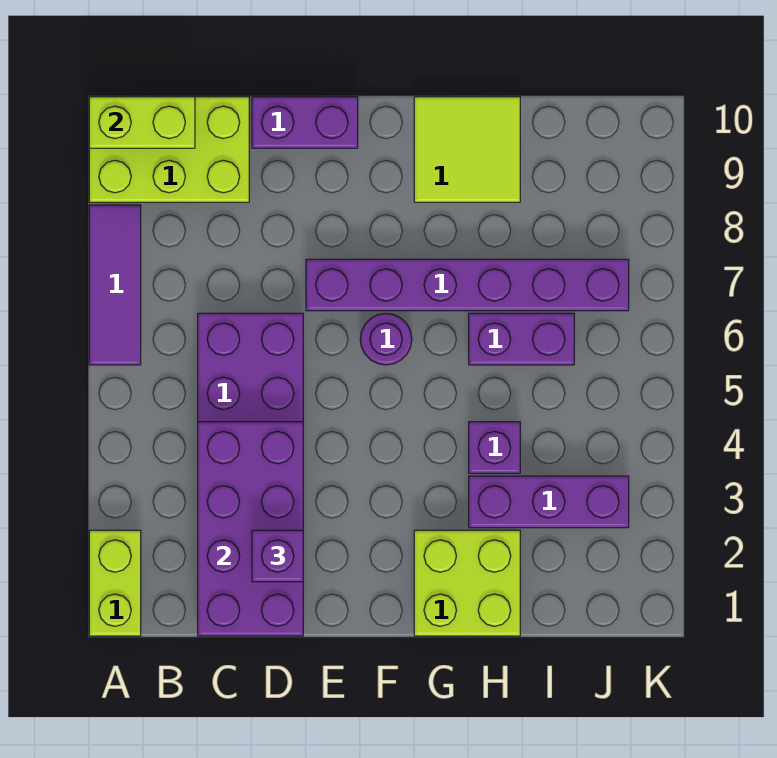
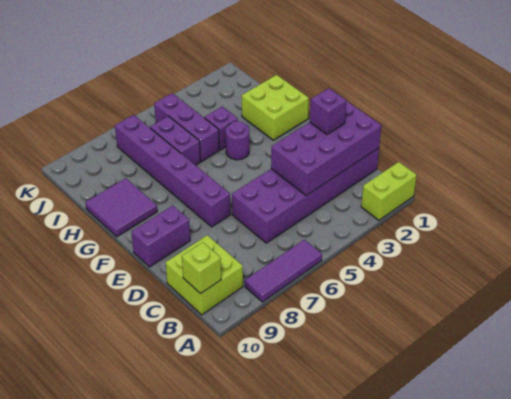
lime brick A9:C10 level 1 -> lime brick B9:C10 level 1
lime brick A10:B10 level 2 -> lime brick B10 level 2
purple brick D10:E10 level 1 -> purple brick E9:E10 level 1
purple round brick F6 level 1 -> purple round brick G4 level 1
lime tile G9:H10 level 1 -> purple tile G9:H10 level 1
purple brick H3:J3 level 1 -> purple brick H5:J5 level 1

